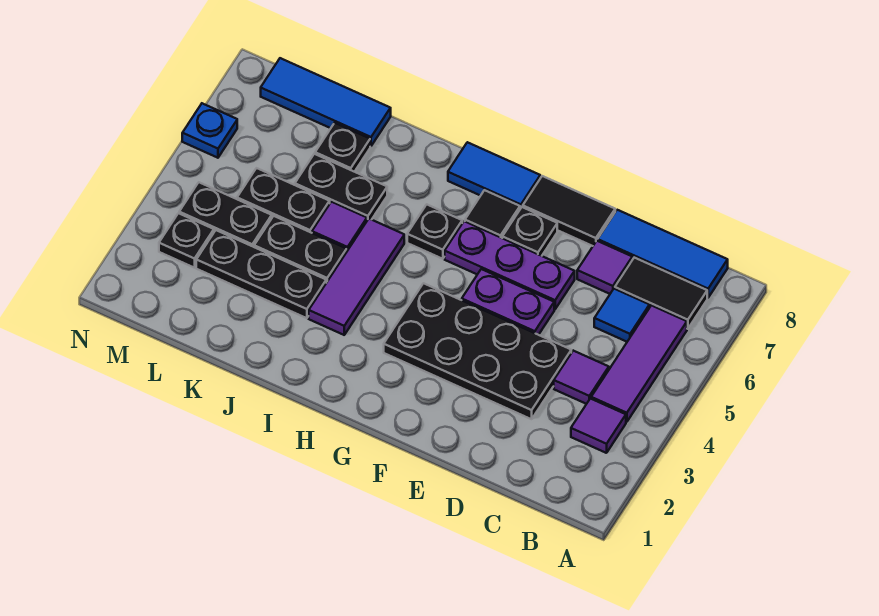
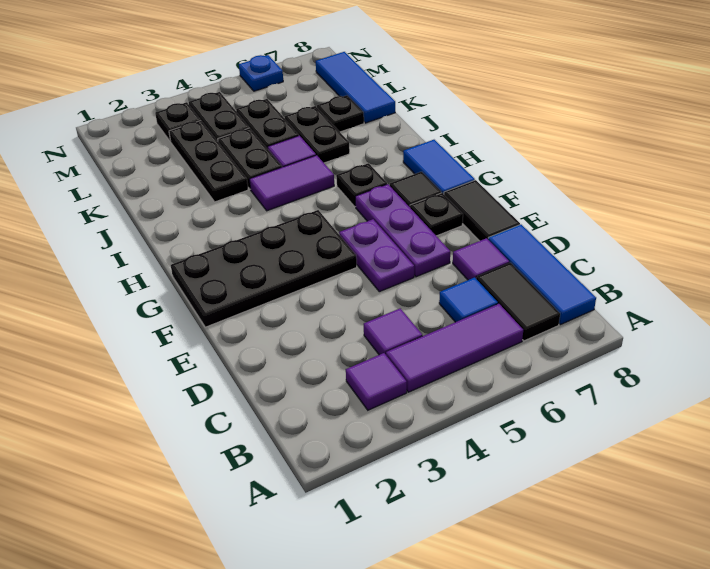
black plate D3:G4 level 1 -> black plate F1:G4 level 1
purple tile I3:I5 level 1 -> purple tile I4:I5 level 1

